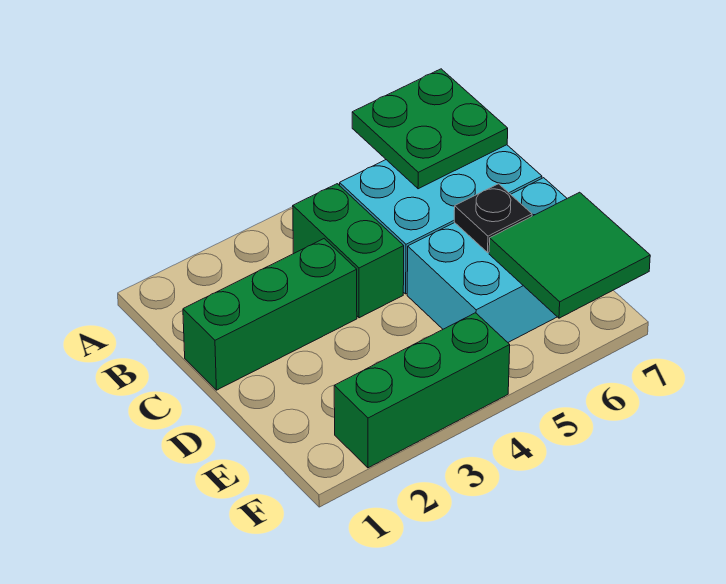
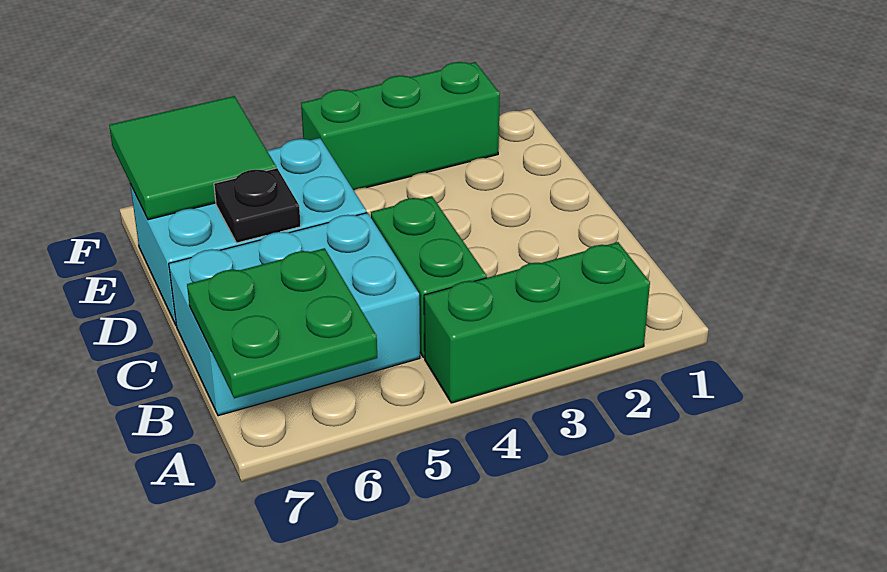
green brick C1:C3 level 1 -> green brick A2:A4 level 1

